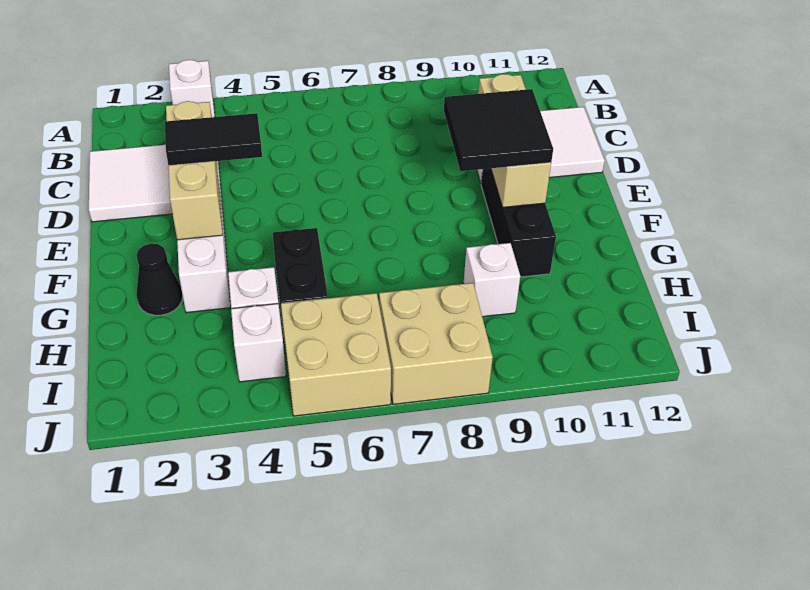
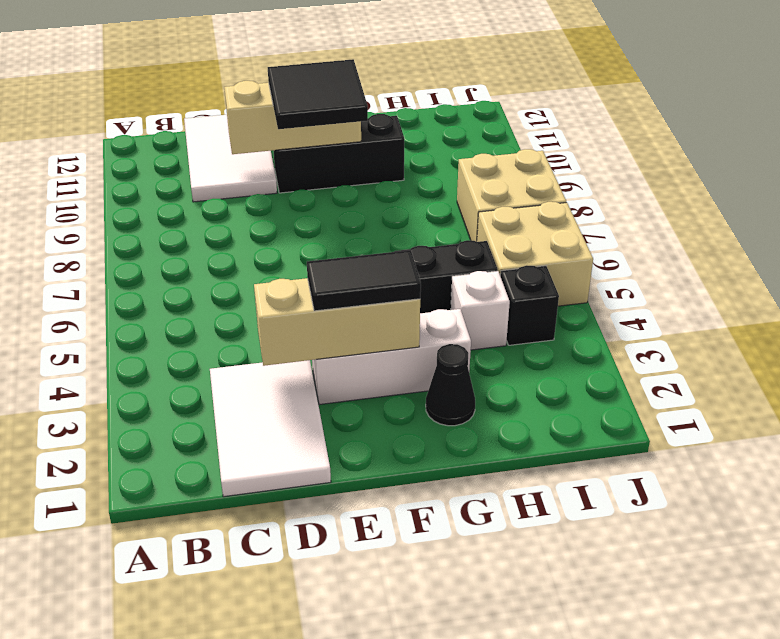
white brick A3 level 1 -> none
black tile E3:E4 level 3 -> black tile E3:F3 level 3
white brick H9 level 1 -> none
white brick I4 level 1 -> black brick I4 level 1

